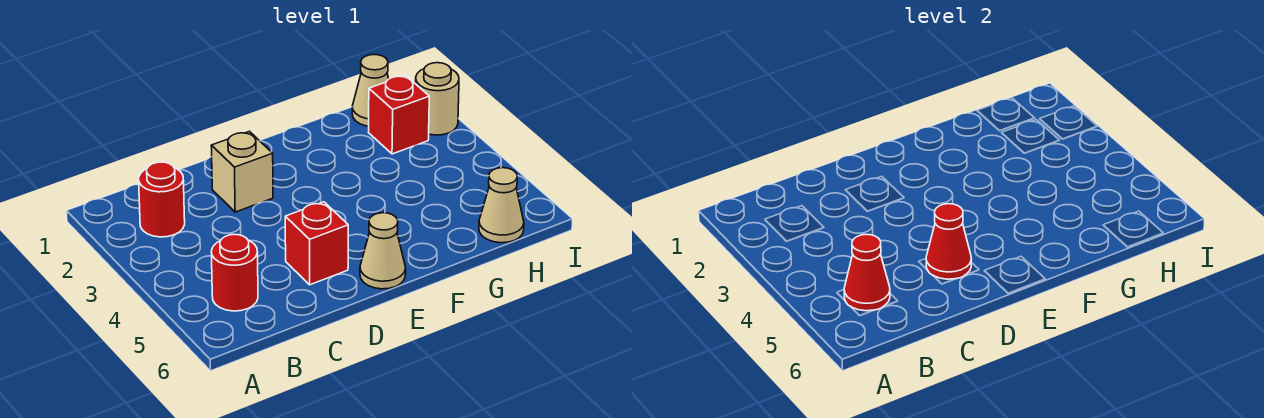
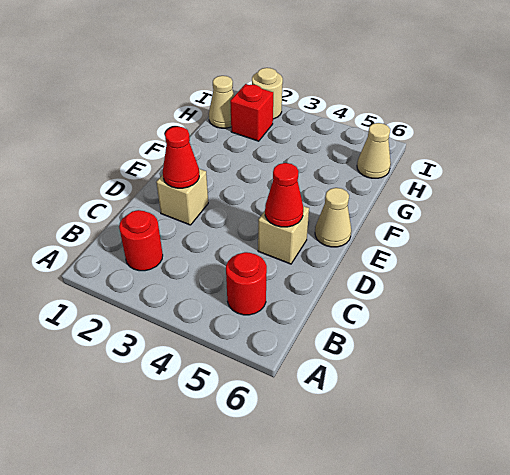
red cone B5 level 2 -> red cone D2 level 2
red brick D5 level 1 -> tan brick D5 level 1

